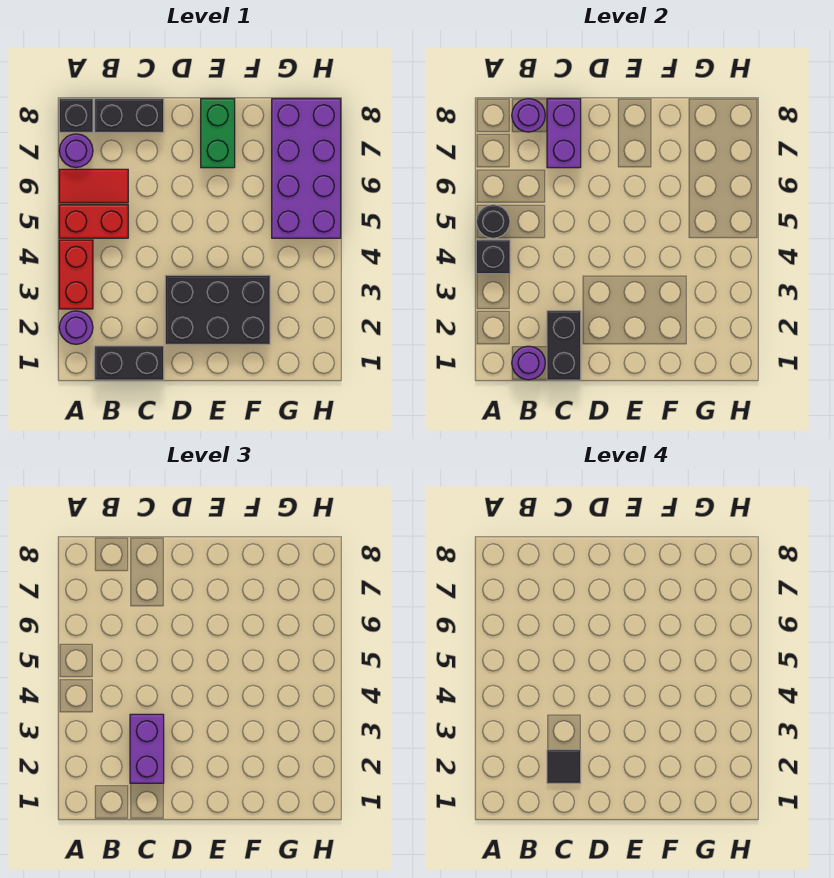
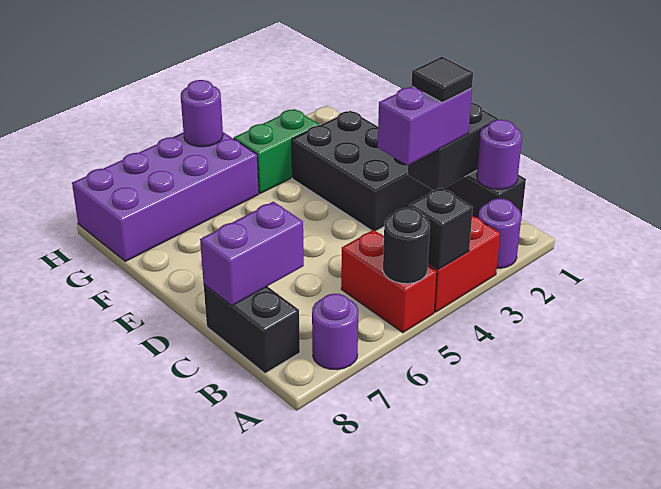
red tile A6:B6 level 1 -> none
black brick A8 level 1 -> none
purple round brick B8 level 2 -> purple round brick H5 level 2
green brick E7:E8 level 1 -> green brick G3:G4 level 1

